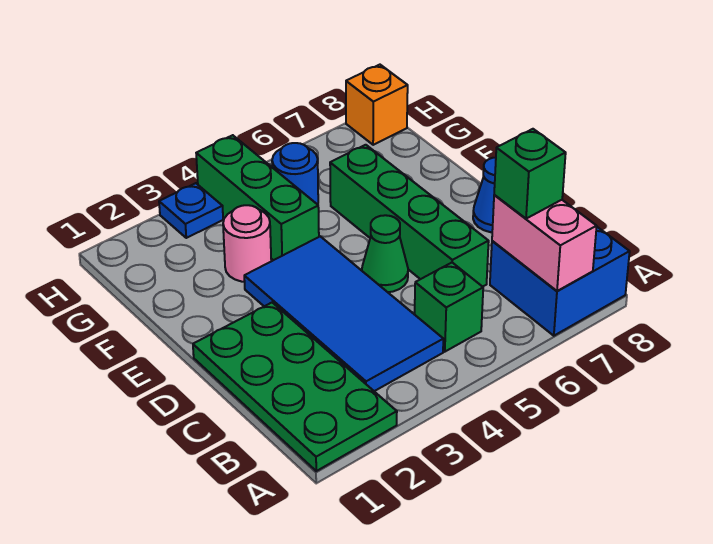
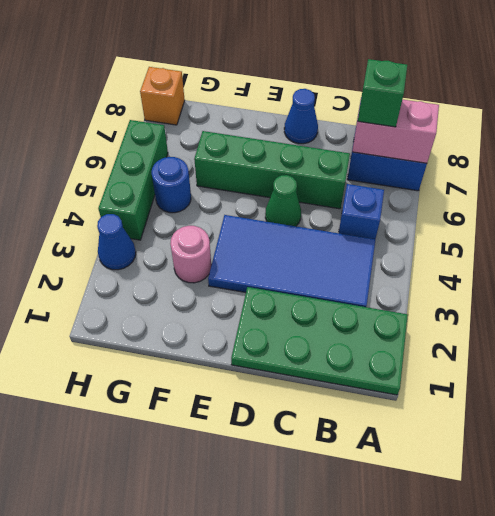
green brick B5 level 1 -> blue brick B5 level 1
green brick F4:H4 level 1 -> green brick H4:H6 level 1
blue plate H3 level 1 -> blue cone H3 level 1

